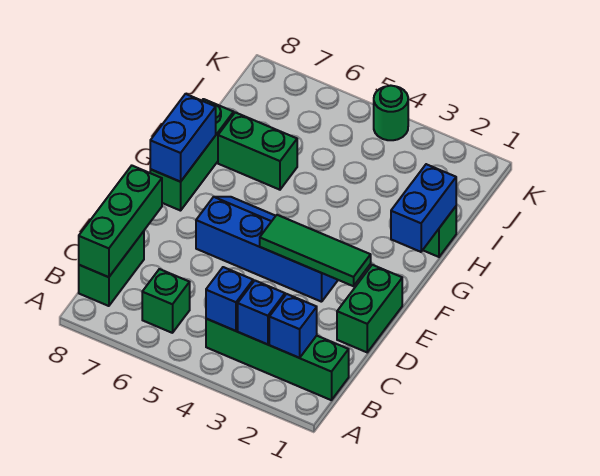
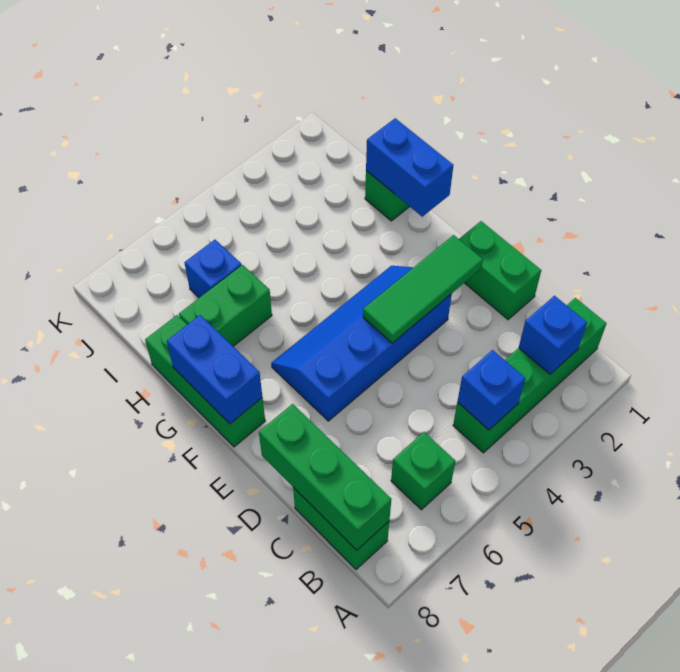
blue brick B3 level 2 -> blue brick I6 level 1
green round brick K4 level 1 -> none

